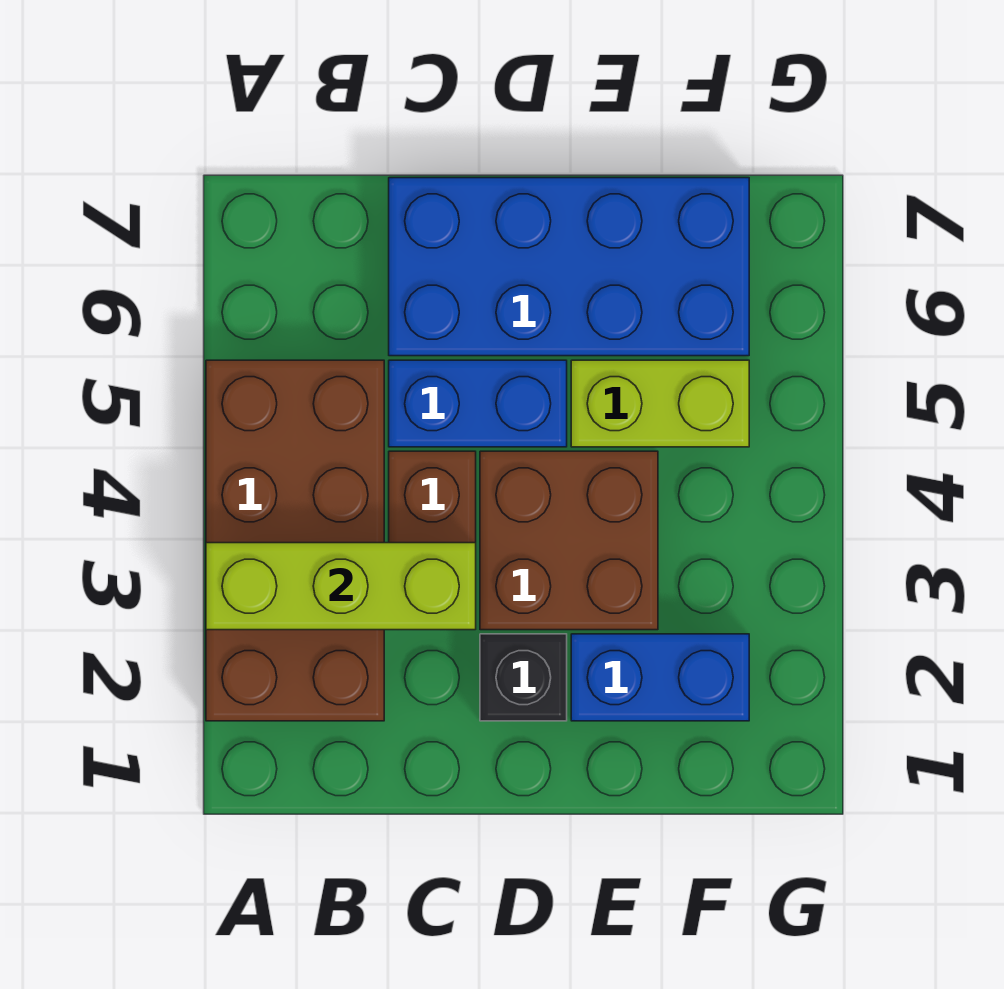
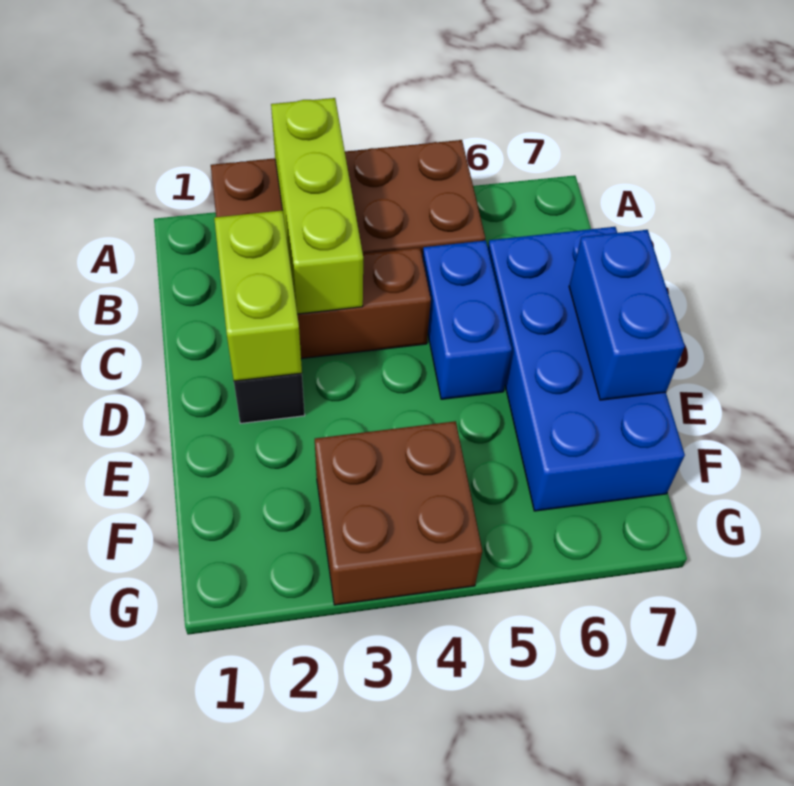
brown brick D3:E4 level 1 -> brown brick F3:G4 level 1
blue brick E2:F2 level 1 -> blue brick D7:E7 level 2
lime brick E5:F5 level 1 -> lime brick C2:D2 level 2

